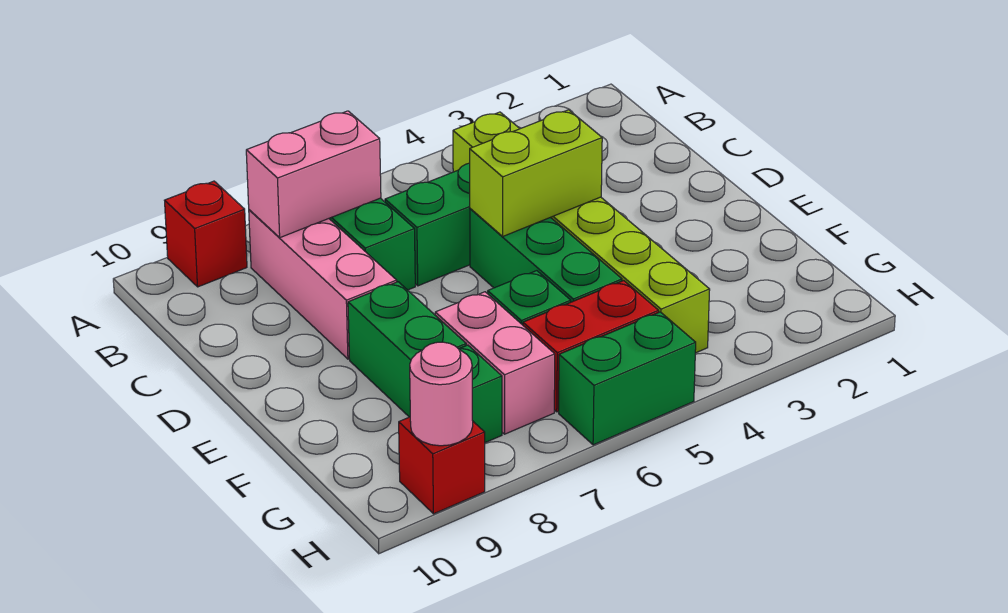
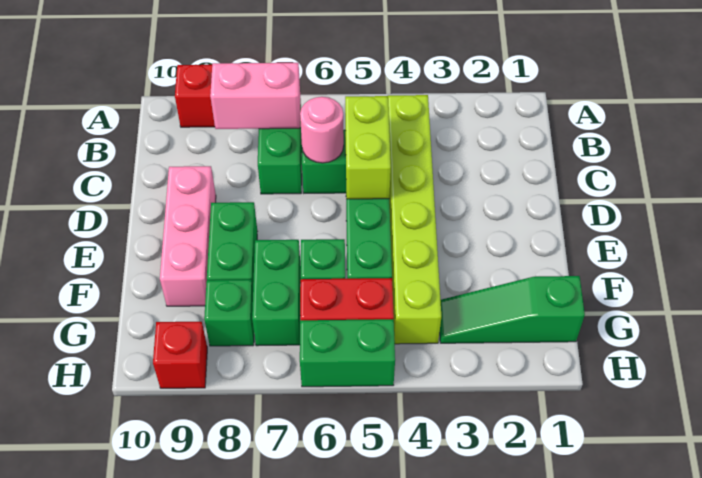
pink brick B8:D8 level 1 -> pink brick D9:F9 level 1
lime brick D4:D5 level 2 -> lime brick C5:D5 level 2
pink brick F7:G7 level 1 -> green brick F7:G7 level 1
none -> green slope G1:G3 level 1 top 1
pink round brick H9 level 2 -> pink round brick C6 level 2

